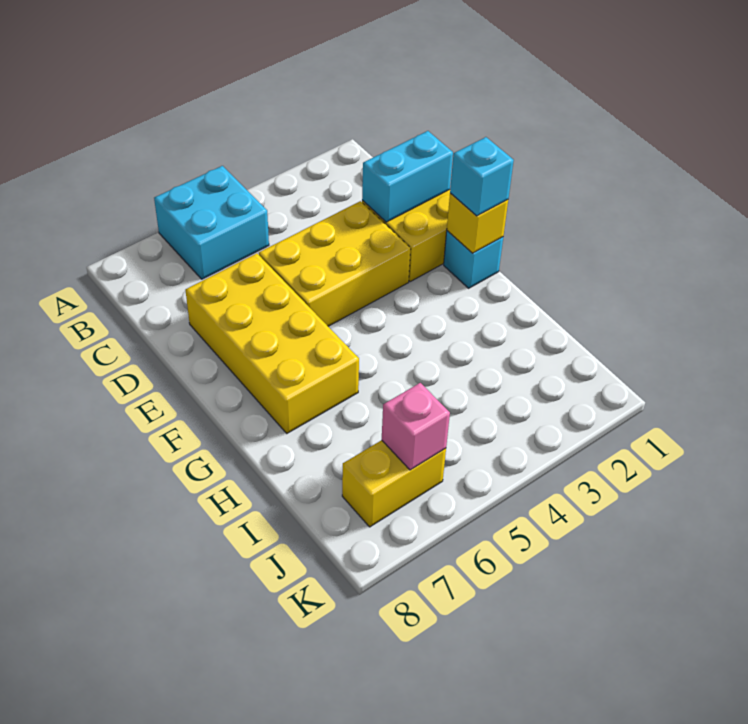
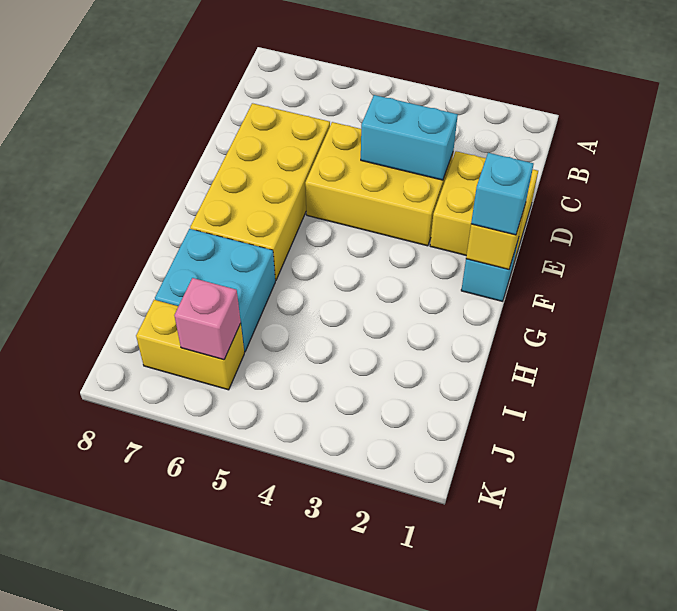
cyan brick A5:B6 level 1 -> cyan brick H6:I7 level 1
cyan brick D1:D2 level 2 -> cyan brick D3:D4 level 2

